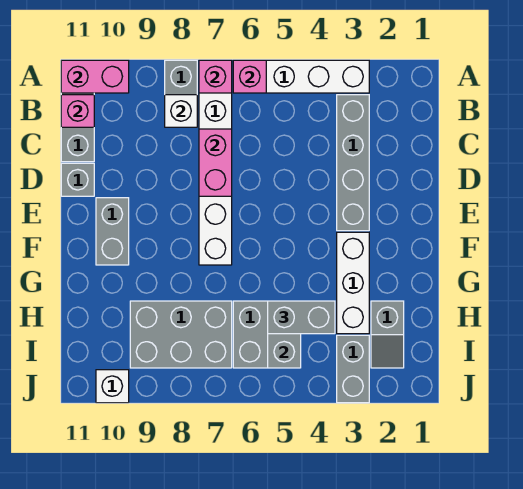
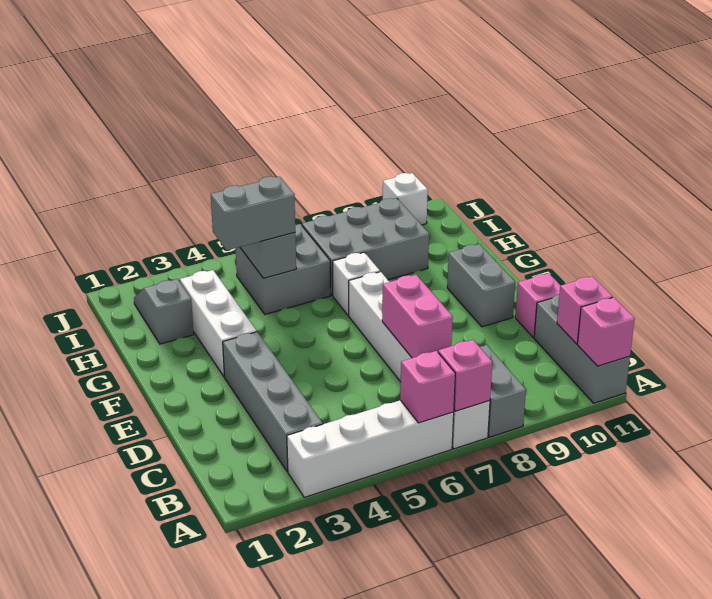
pink brick A10:A11 level 2 -> pink brick A11 level 2
white brick B8 level 2 -> white brick G7 level 1
grey brick D11 level 1 -> pink brick D11 level 1
grey brick I3:J3 level 1 -> none

